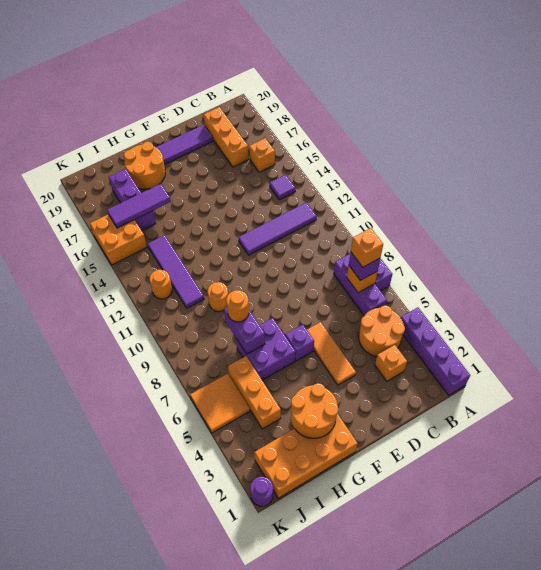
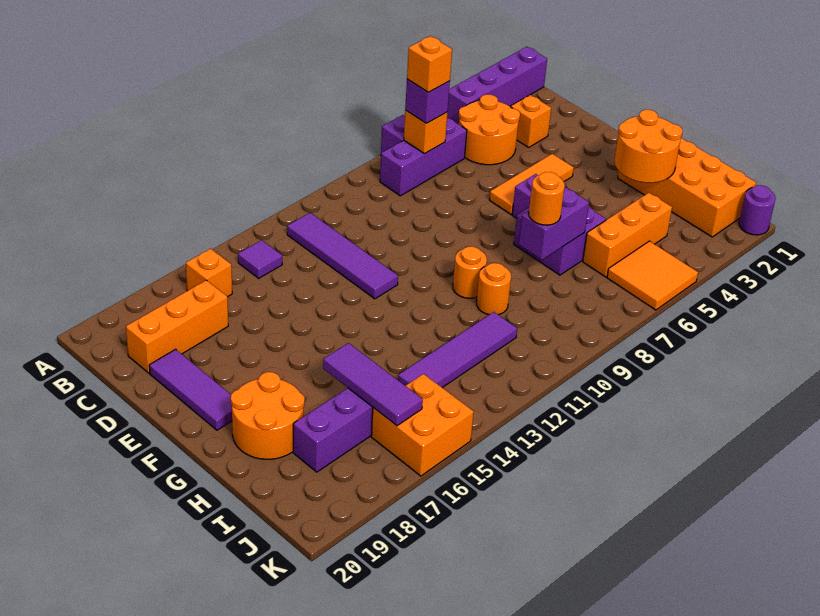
orange round brick J12 level 1 -> orange round brick G10 level 1

